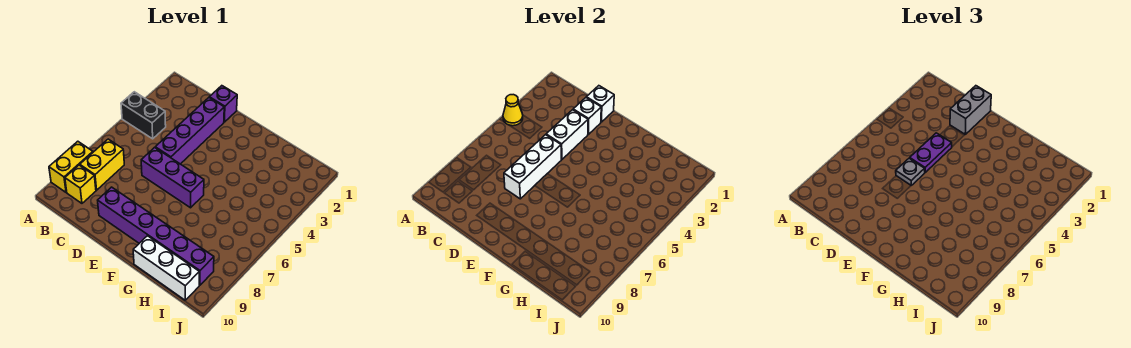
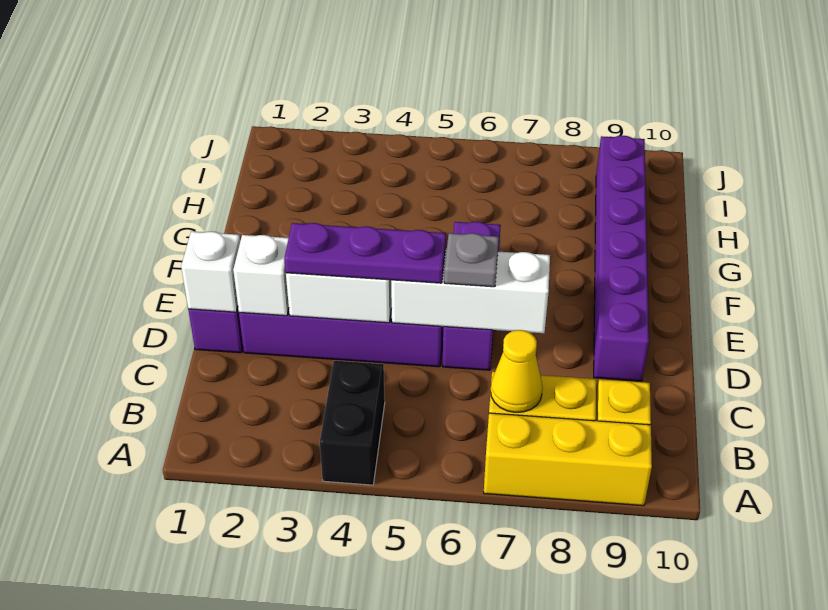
yellow cone A4 level 2 -> yellow cone B7 level 2
yellow brick A8:A9 level 1 -> yellow brick A7:A9 level 1
grey brick D1:D2 level 3 -> none
purple plate D4:D5 level 3 -> purple plate D3:D5 level 3
white brick G10:I10 level 1 -> none

